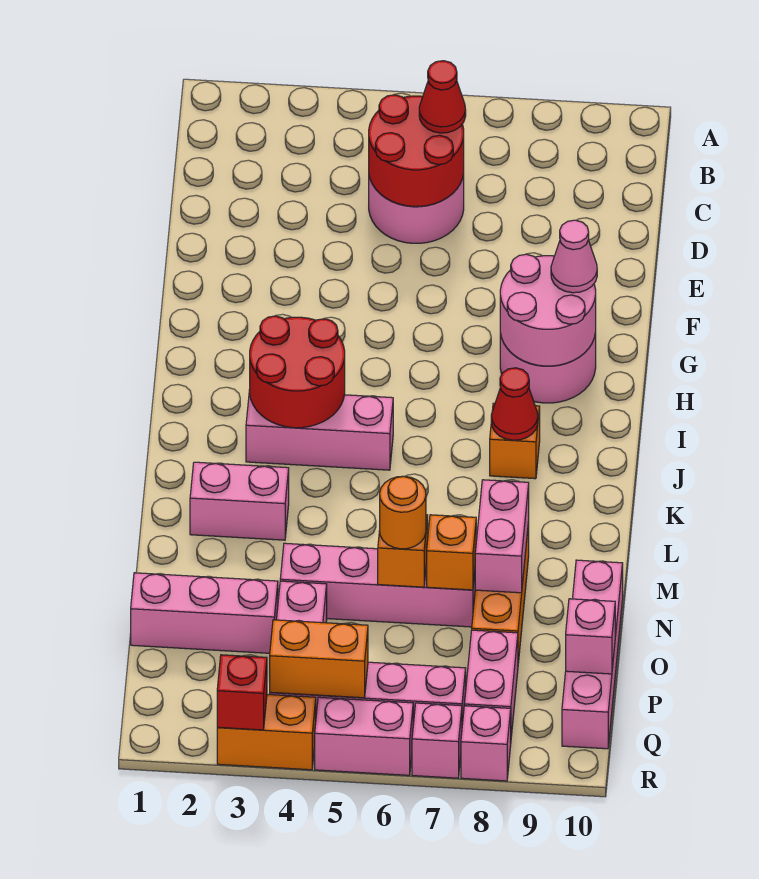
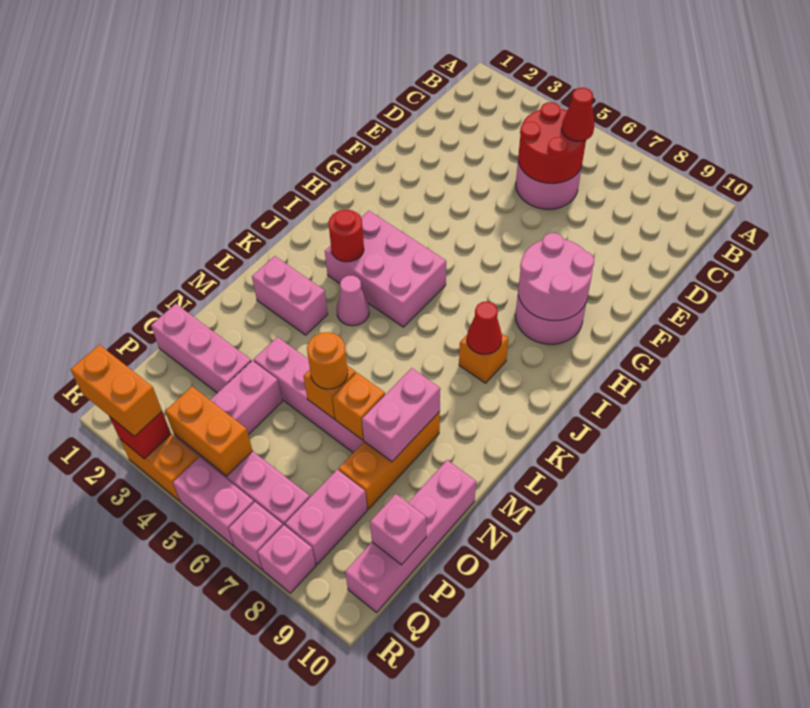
pink cone G9 level 3 -> pink cone K4 level 1
red round brick I3:J4 level 2 -> red round brick J3 level 2
pink brick J3:J5 level 1 -> pink brick I3:J5 level 1
none -> orange brick R2:R3 level 3

